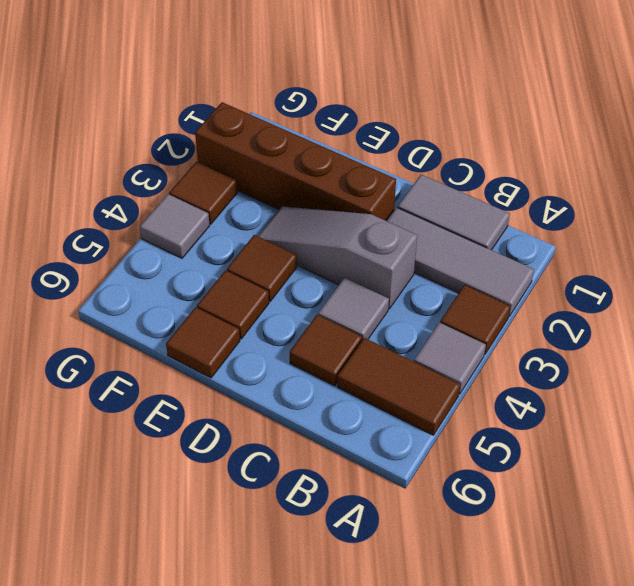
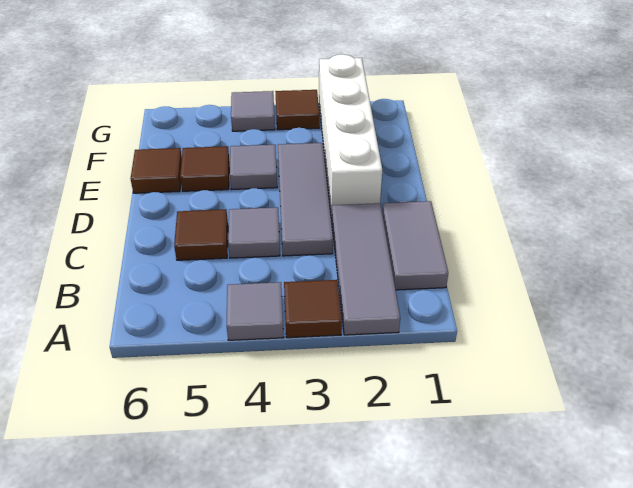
brown tile A5:B5 level 1 -> none
grey slope C3:E3 level 1 top C -> grey tile C3:E3 level 1
brown brick D2:G2 level 1 -> white brick D2:G2 level 1
brown tile E4 level 1 -> grey tile E4 level 1

